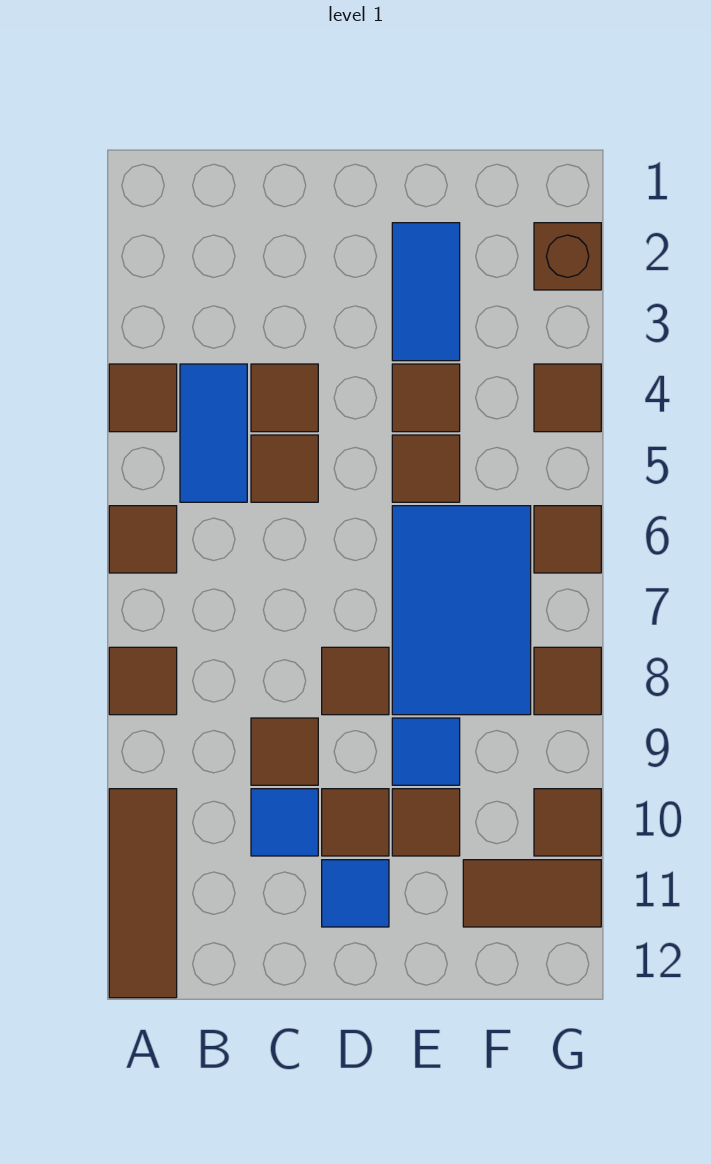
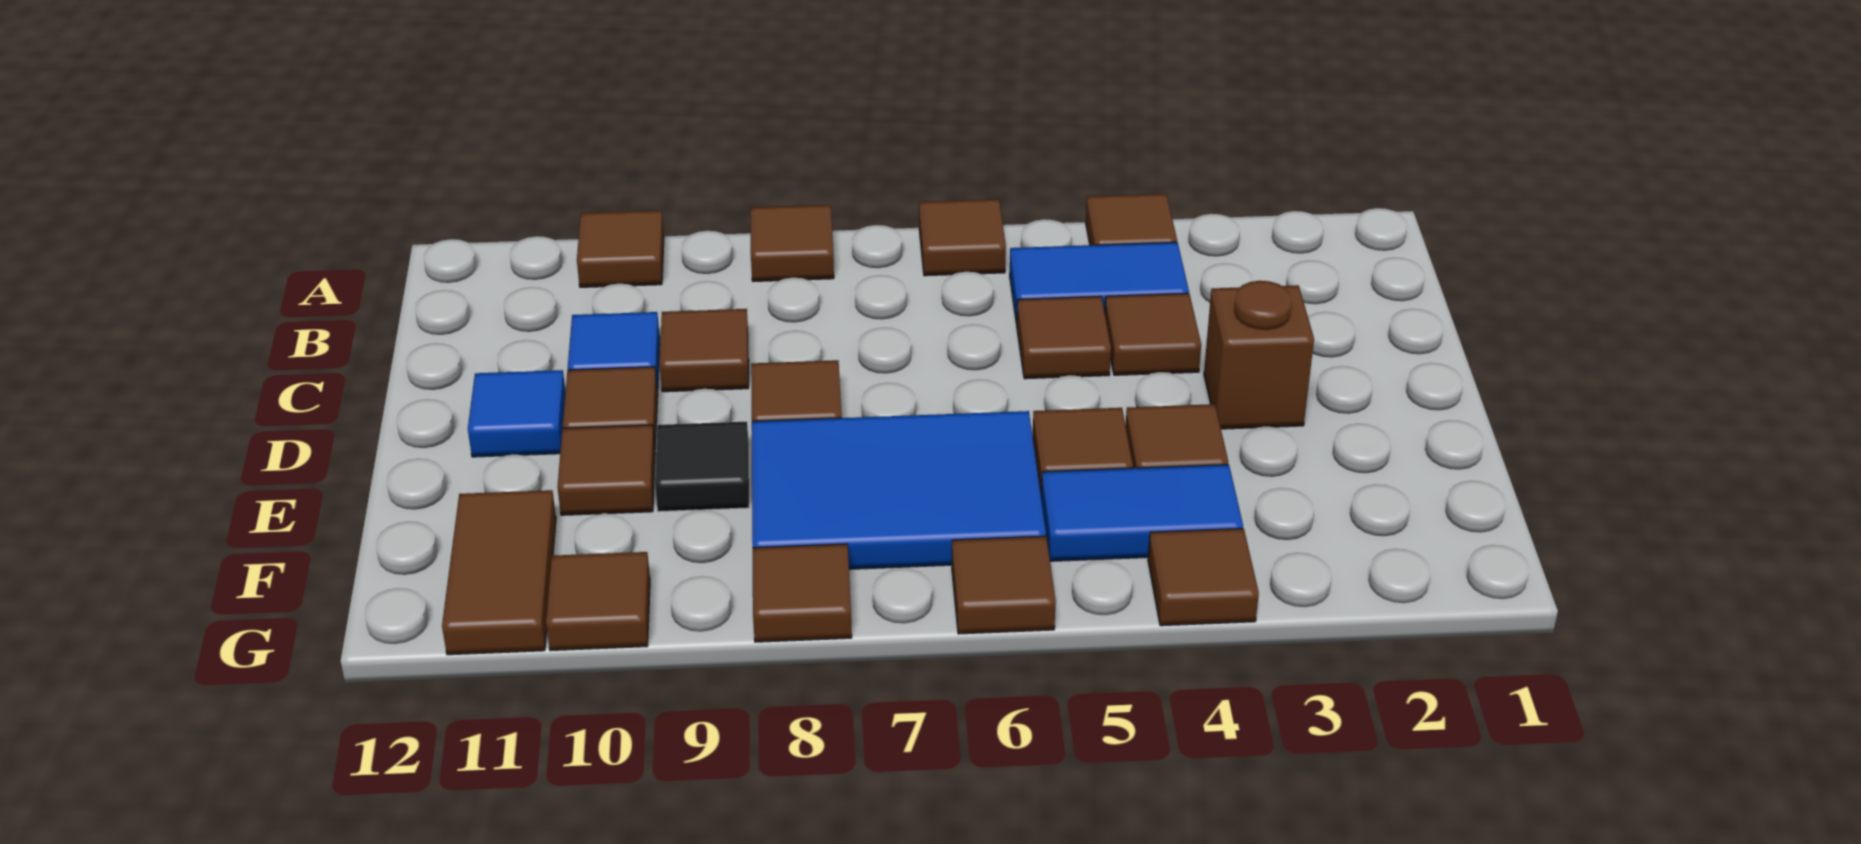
brown tile A10:A12 level 1 -> brown tile A10 level 1
blue tile E2:E3 level 1 -> blue tile F4:F5 level 1
blue tile E9 level 1 -> black tile E9 level 1
brown brick G2 level 1 -> brown brick D3 level 1

